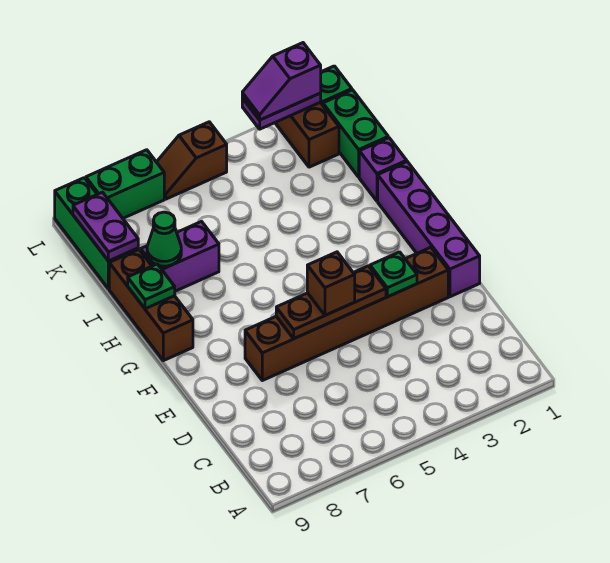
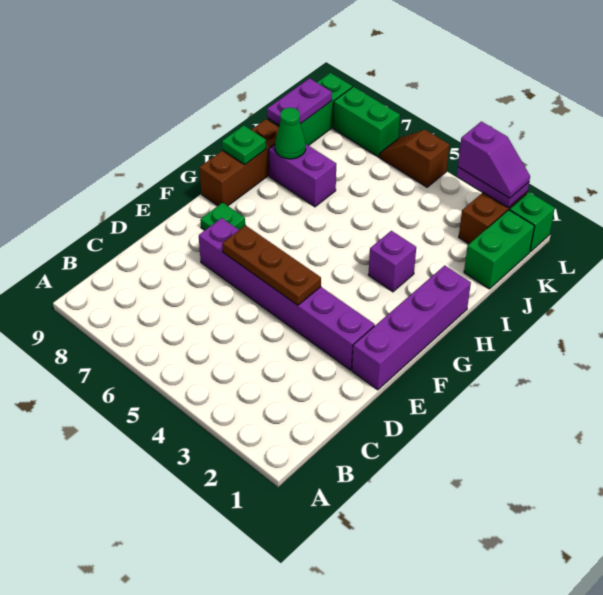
brown brick E2:E7 level 1 -> purple brick E2:E7 level 1
green plate E3 level 2 -> green plate F8 level 1
brown brick E5 level 3 -> none
purple brick I1 level 1 -> purple brick H3 level 1
purple slope L2:L3 level 3 top 2 -> purple slope L2:L3 level 3 top 3

